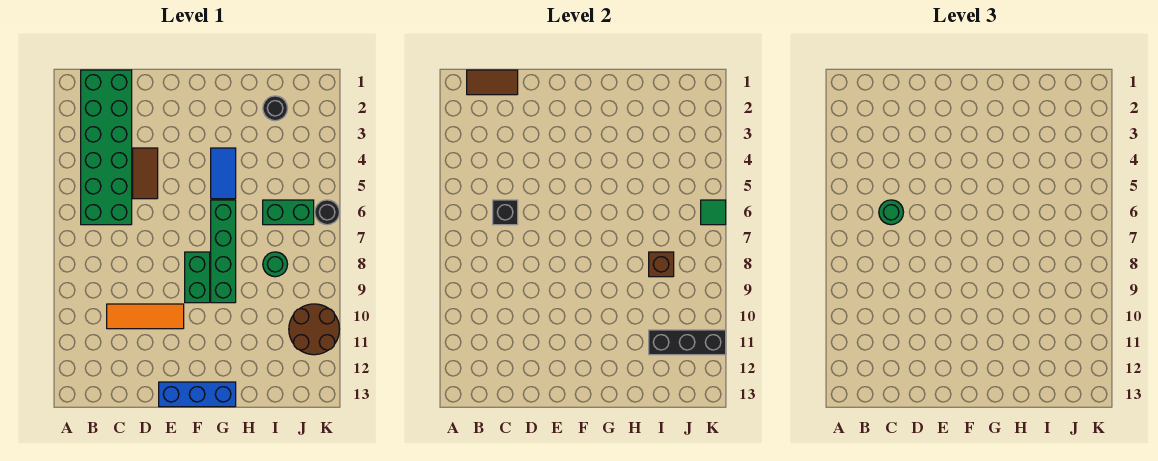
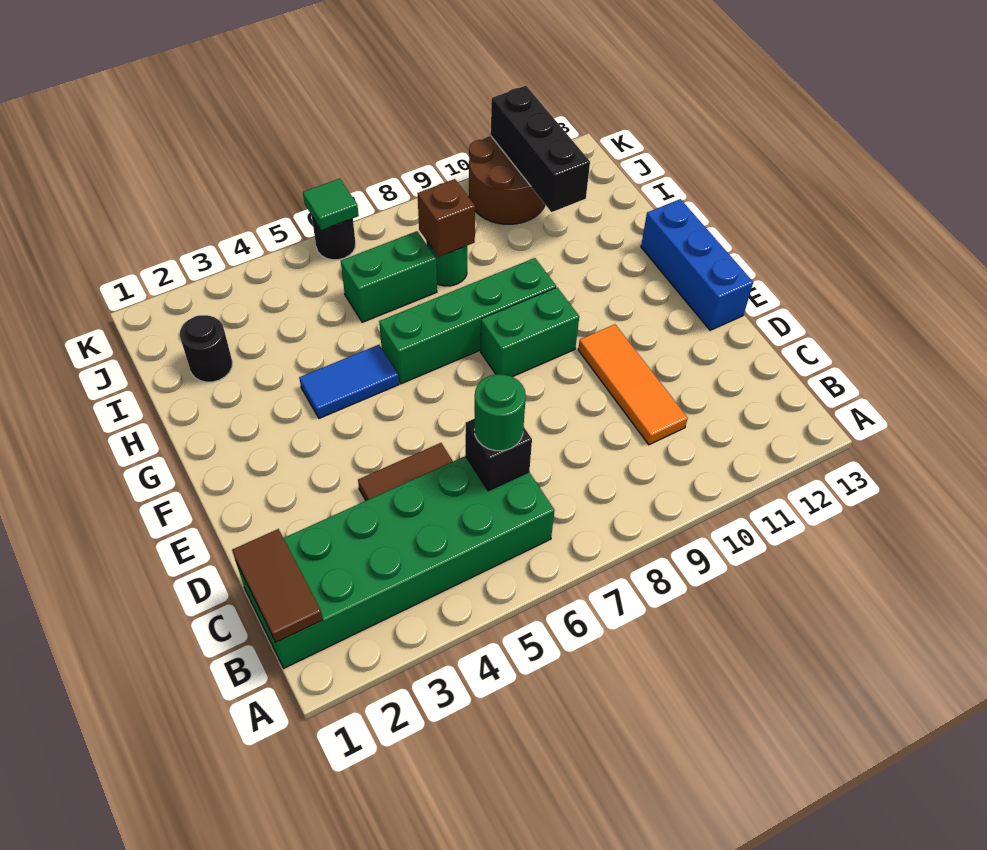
green brick I6:J6 level 1 -> green brick I6:I7 level 1

